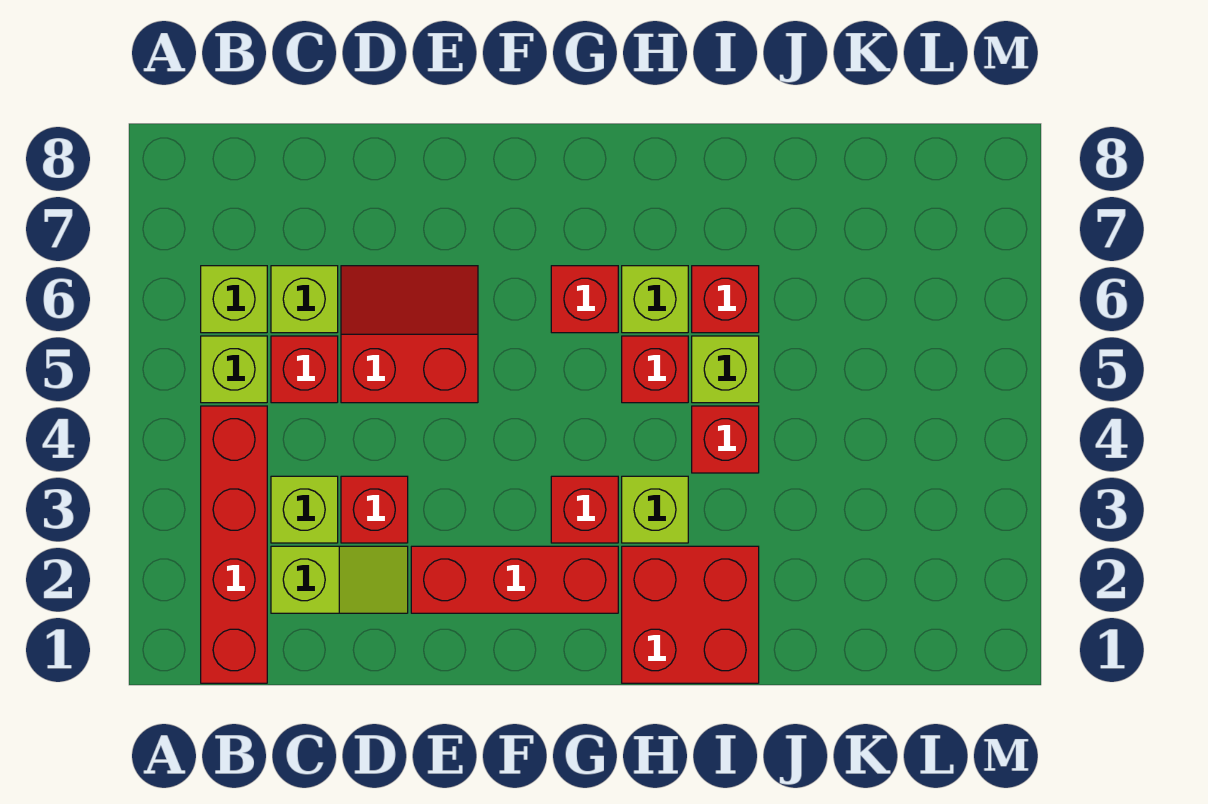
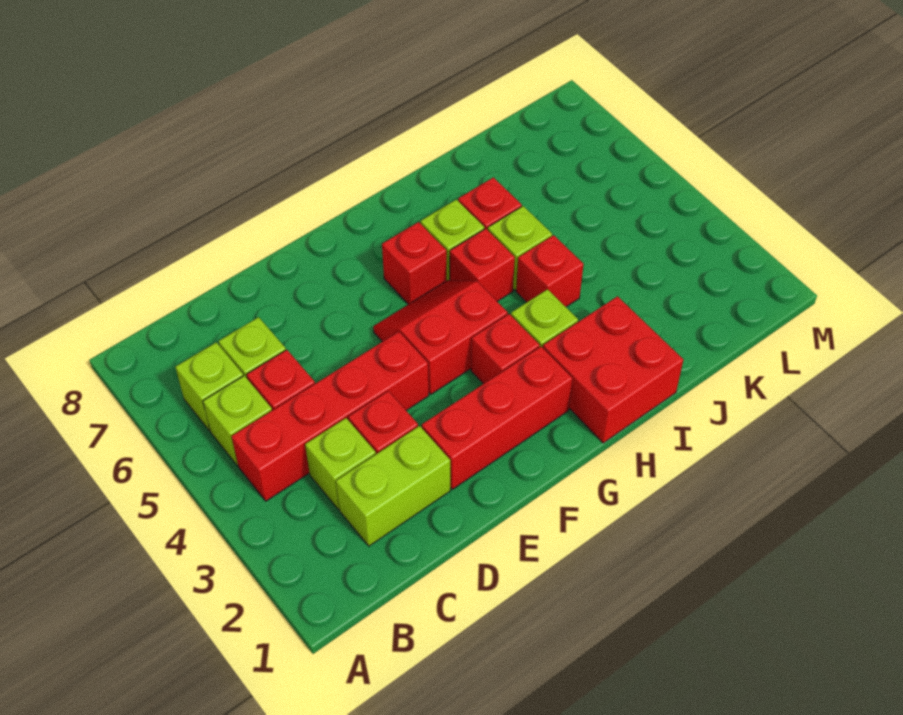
red brick B1:B4 level 1 -> red brick B4:E4 level 1
lime slope C2:D2 level 1 top C -> lime brick C2:D2 level 1
red slope D5:E6 level 1 top 5 -> red slope F4:G5 level 1 top 4

